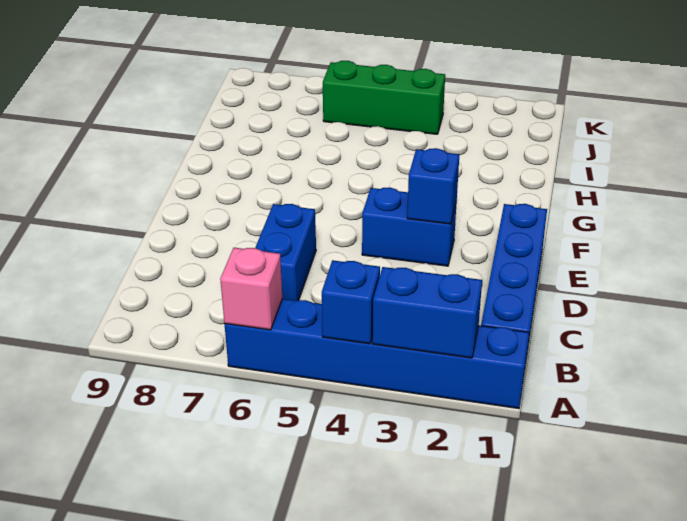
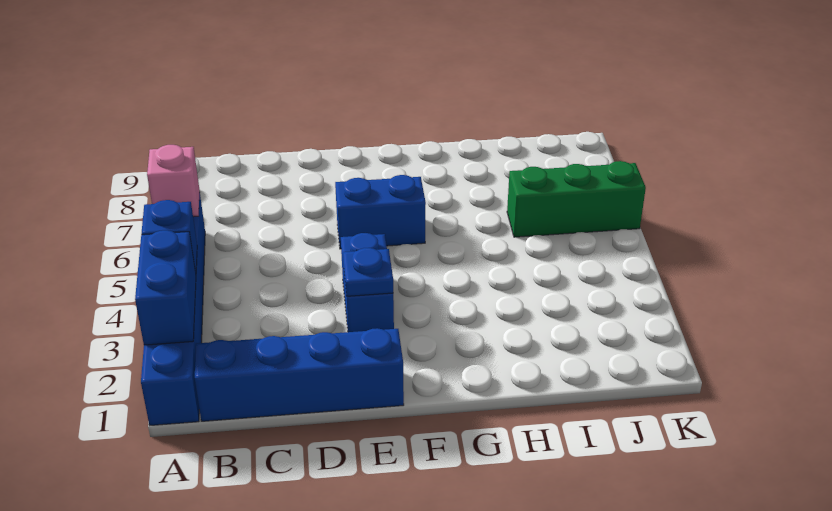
blue brick C6:D6 level 1 -> blue brick E6:F6 level 1
blue brick E3 level 2 -> blue plate E3 level 2
green brick J4:J6 level 1 -> green brick I6:K6 level 1

